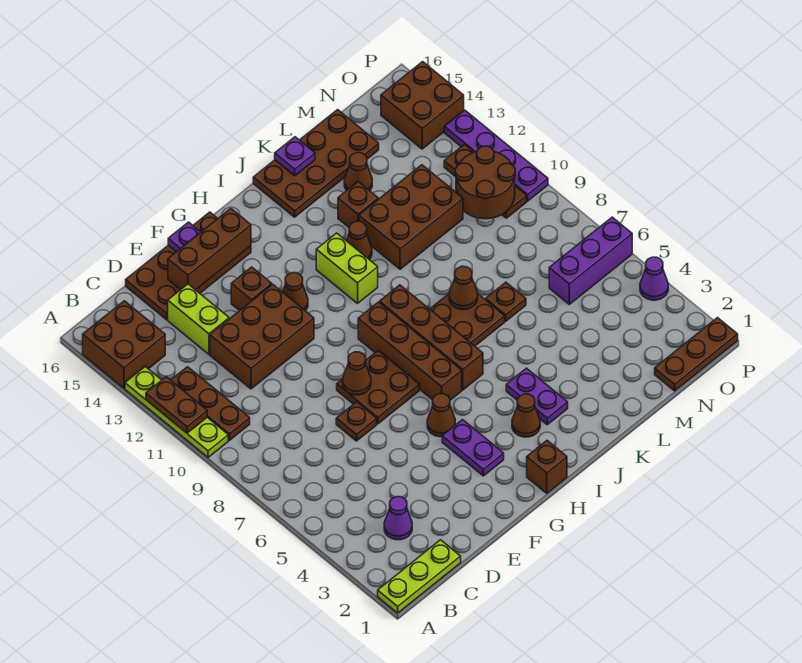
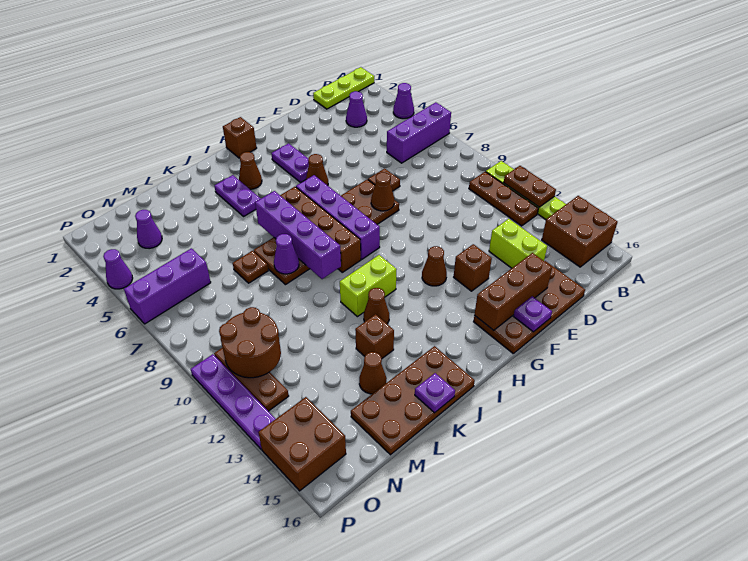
none -> purple cone A4 level 1
none -> purple brick A6:C6 level 1
brown brick D11:F12 level 1 -> none
brown brick H6:H9 level 1 -> purple brick H6:H9 level 1
lime brick I11:I12 level 1 -> lime brick I11:J11 level 1
none -> purple brick J6:J9 level 2
brown cone K8 level 2 -> purple cone K8 level 2
brown brick K11:M12 level 1 -> none
brown plate N1:P1 level 1 -> none
none -> purple cone N3 level 1

